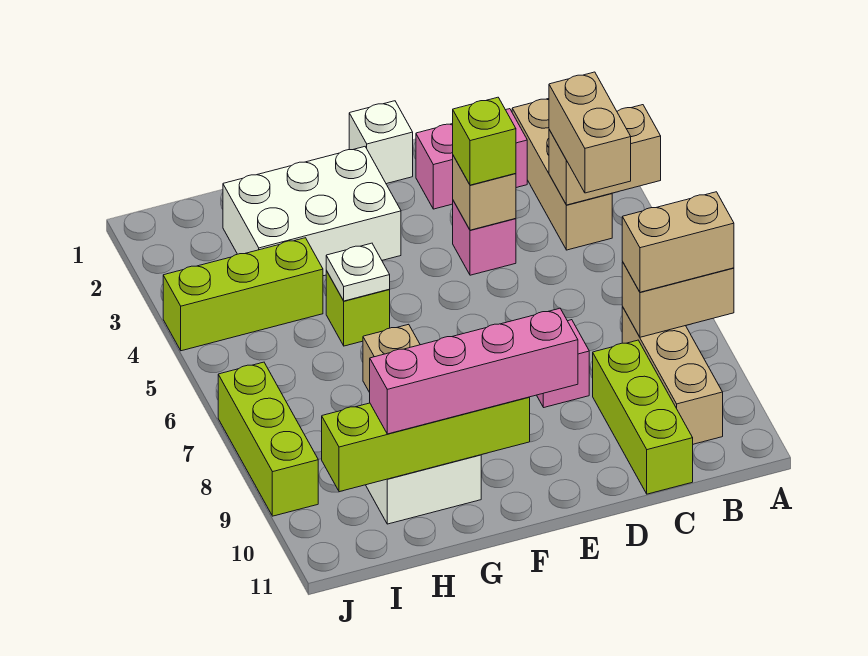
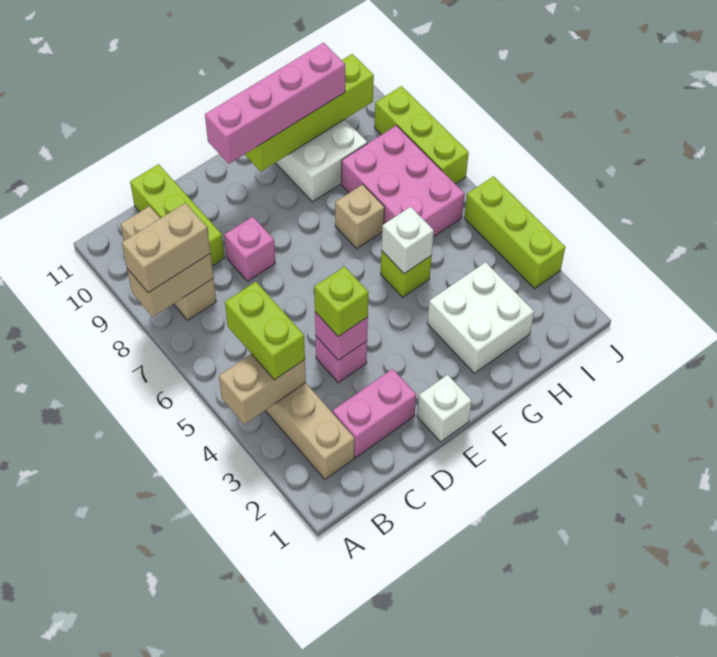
tan brick B4:B5 level 3 -> lime brick B4:B5 level 3
tan brick D4 level 2 -> pink brick D4 level 2
white brick F2:H3 level 1 -> white brick G2:H3 level 1
white plate G5 level 2 -> white brick G5 level 2
lime brick H4:J4 level 1 -> lime brick J3:J5 level 1
none -> pink brick H6:I8 level 1

